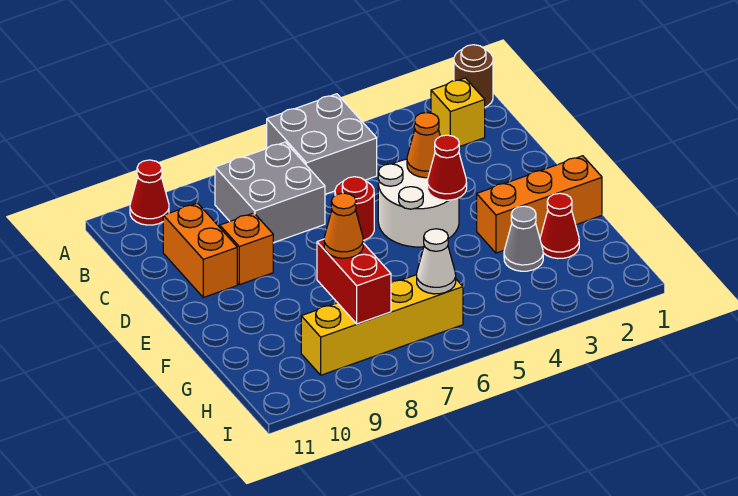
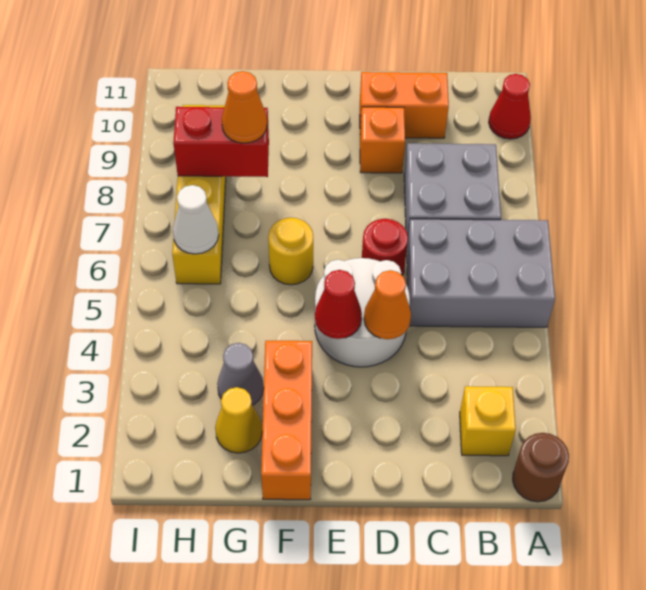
grey brick A5:B6 level 1 -> grey brick A5:C6 level 1
none -> yellow round brick F6 level 1
red cone G2 level 1 -> yellow cone G2 level 1

